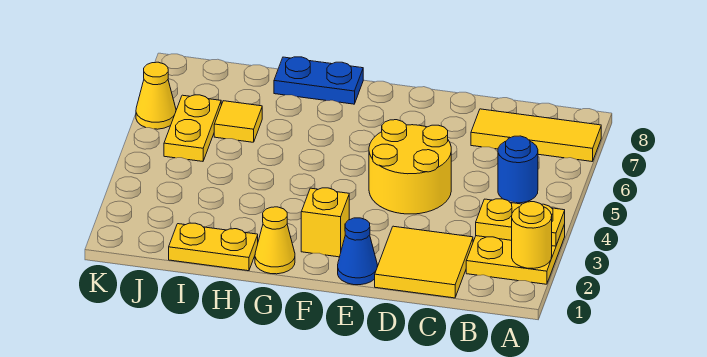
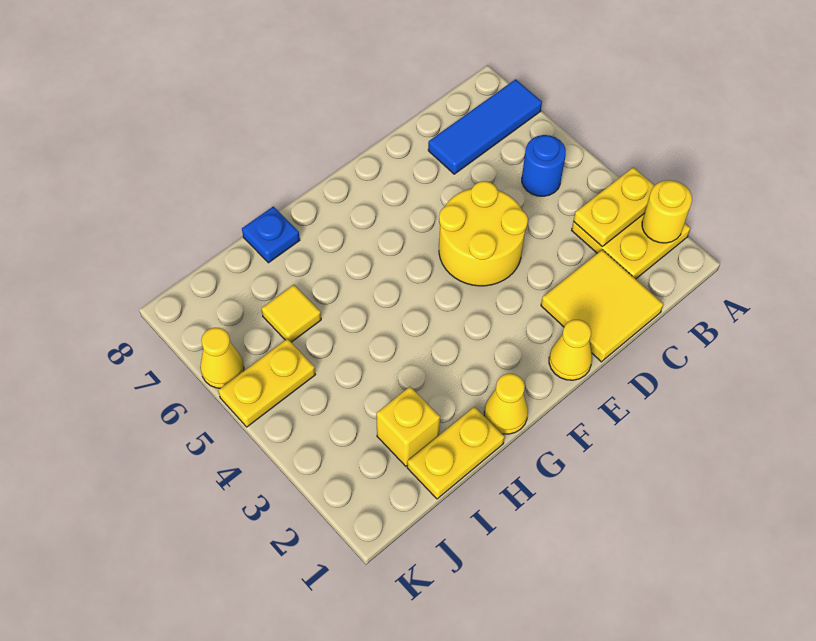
yellow tile A7:C7 level 1 -> blue tile A7:C7 level 1
blue cone E1 level 1 -> yellow cone E1 level 1
yellow brick F2 level 1 -> yellow brick I2 level 1
blue plate G8:H8 level 1 -> blue plate H8 level 1
yellow plate J5:J6 level 1 -> yellow plate J5:K5 level 1

